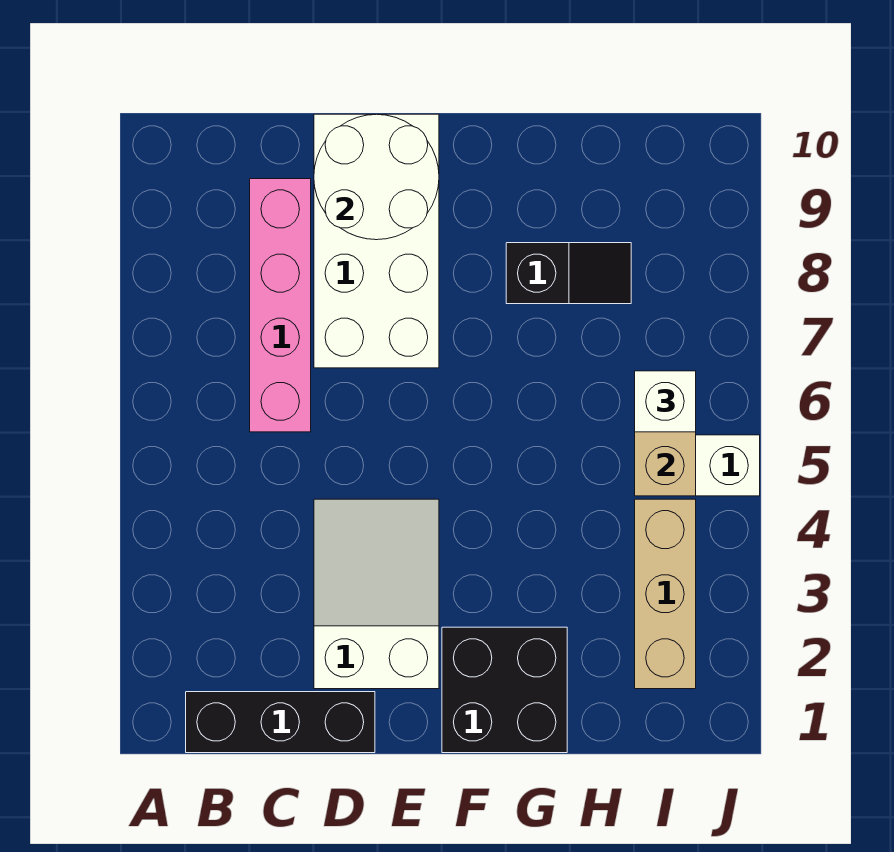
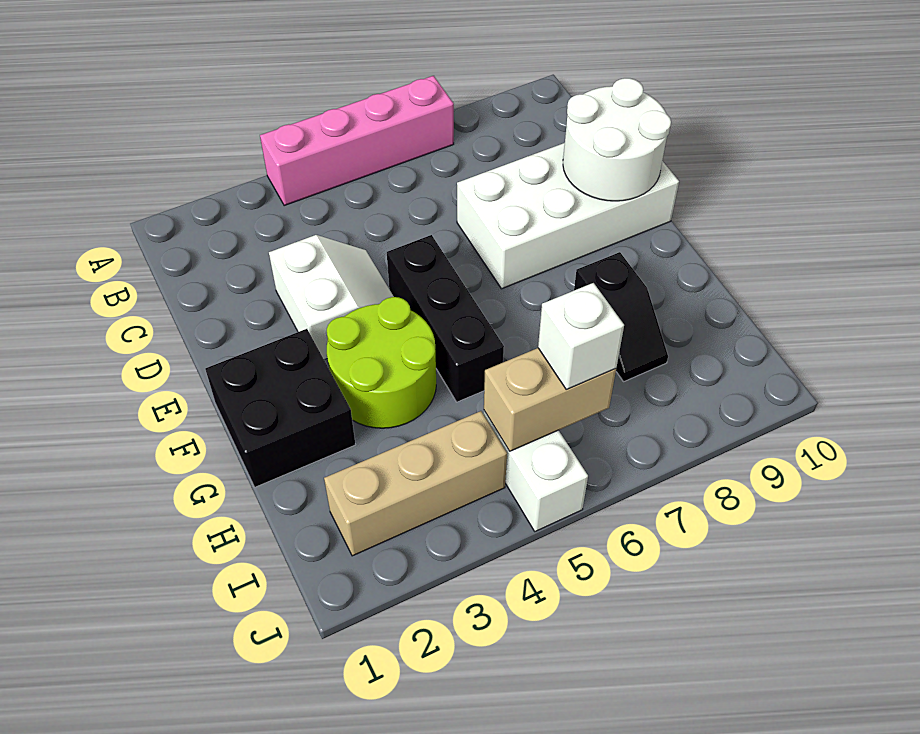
black brick B1:D1 level 1 -> black brick E5:G5 level 1
pink brick C6:C9 level 1 -> pink brick A4:A7 level 1
white slope D2:E4 level 1 top 2 -> white slope D3:E4 level 1 top 3
none -> lime round brick F3:G4 level 1

